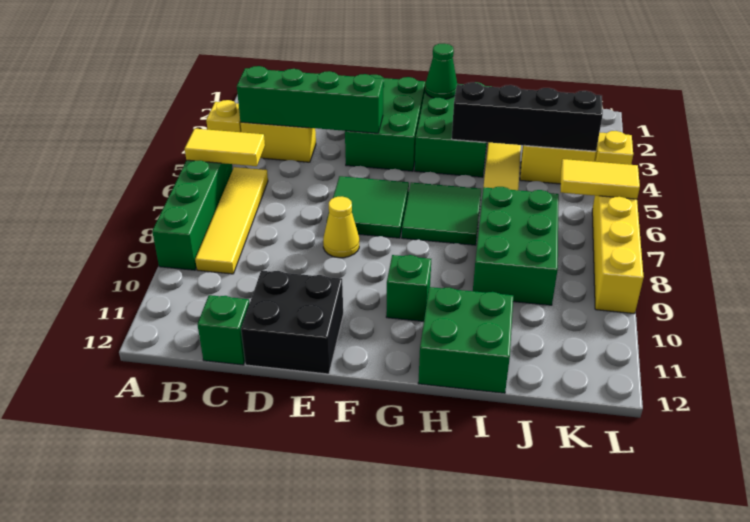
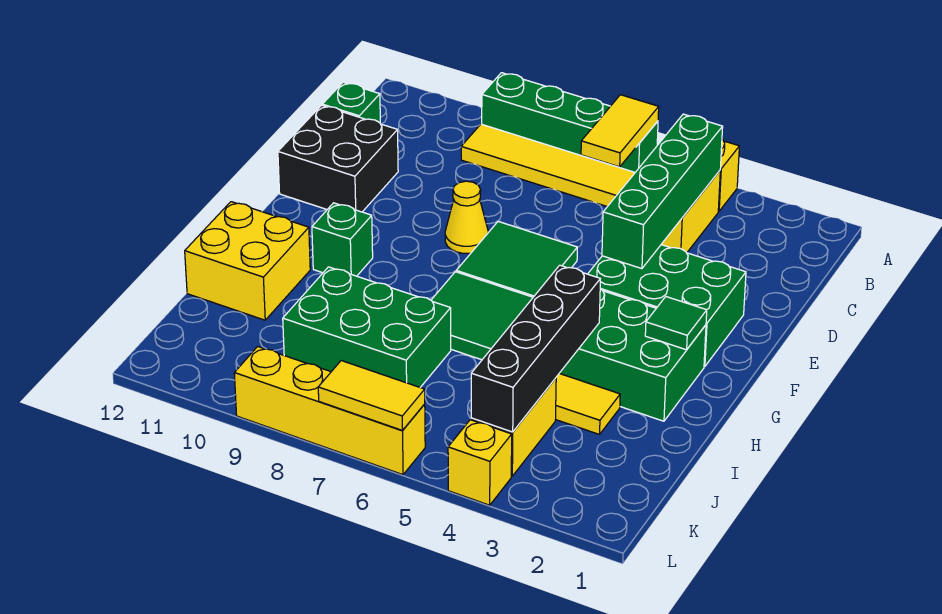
green cone G2 level 2 -> green tile G2 level 2
green brick H11:I12 level 1 -> yellow brick H11:I12 level 1
yellow tile K6:L6 level 2 -> yellow tile L6:L7 level 2

